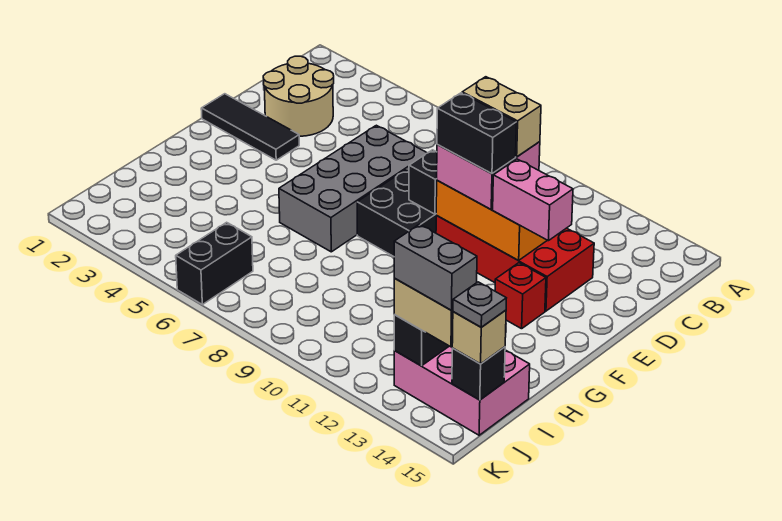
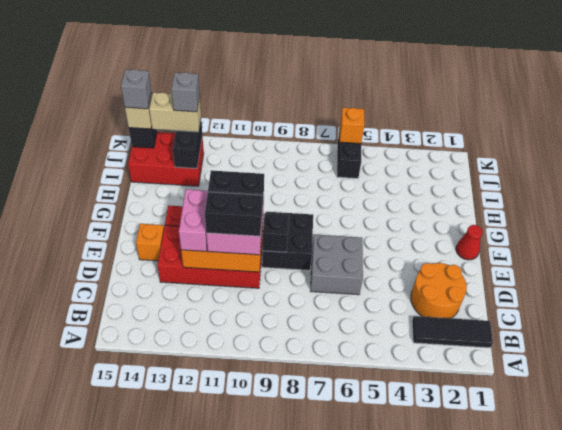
tan round brick C2:D3 level 1 -> orange round brick C2:D3 level 1
grey brick D6:G7 level 1 -> grey brick D6:E7 level 1
tan brick D10:D11 level 4 -> black brick D10:D11 level 4
black tile E1:E3 level 1 -> black tile B1:B3 level 1
pink brick E12:E13 level 3 -> pink brick D12:E12 level 3
none -> orange brick E14 level 1
none -> red cone F1 level 1
pink brick I13:J15 level 1 -> red brick I13:J15 level 1
grey brick J13:J14 level 4 -> grey brick J13 level 4
grey plate J15 level 4 -> grey brick J15 level 4
none -> orange brick K6 level 2

